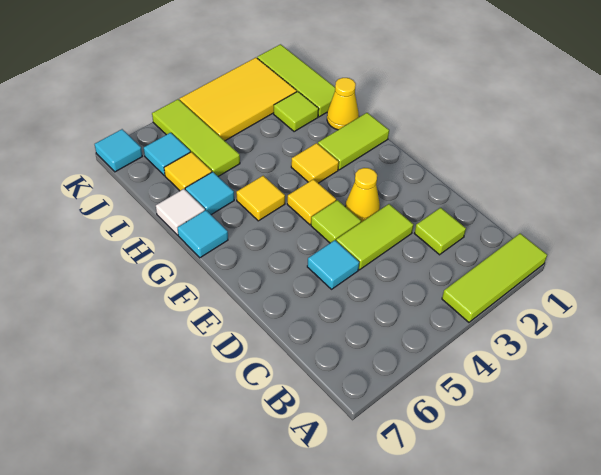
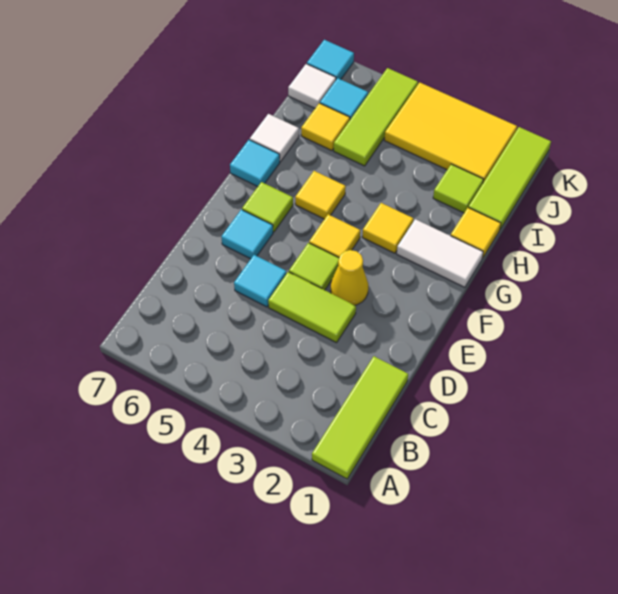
lime tile A1:A3 level 1 -> lime tile A1:C1 level 1
lime tile C2 level 1 -> lime tile F6 level 1
lime tile G1:G2 level 1 -> white tile G1:G2 level 1
yellow cone H1 level 1 -> yellow tile H1 level 1
cyan tile H6 level 1 -> cyan tile E6 level 1
none -> white tile J7 level 1

